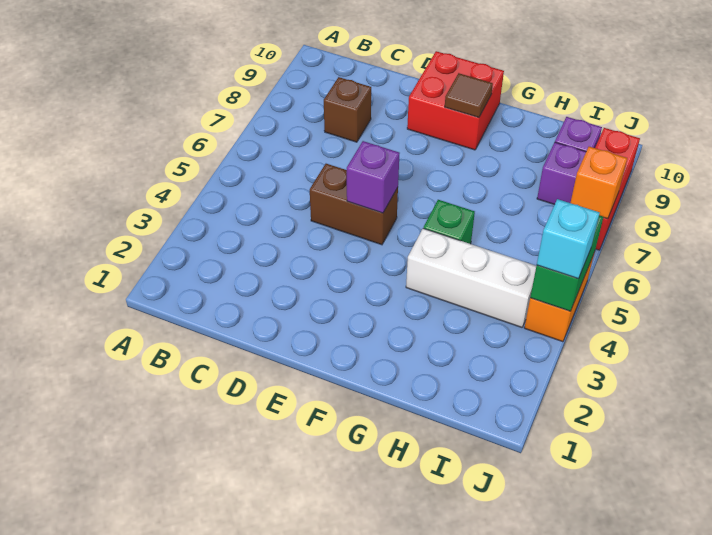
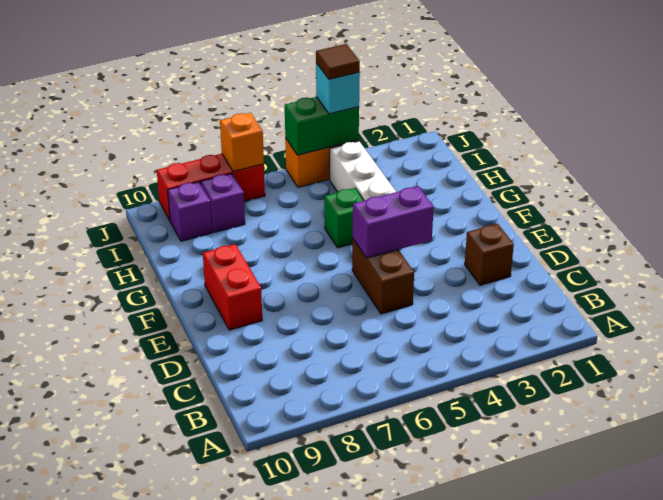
brown brick C8 level 1 -> brown brick D2 level 1
purple brick E5 level 2 -> purple brick E4:E5 level 2
red brick E9:F10 level 1 -> red brick E9:F9 level 1
brown tile F9 level 2 -> brown tile J4 level 4

